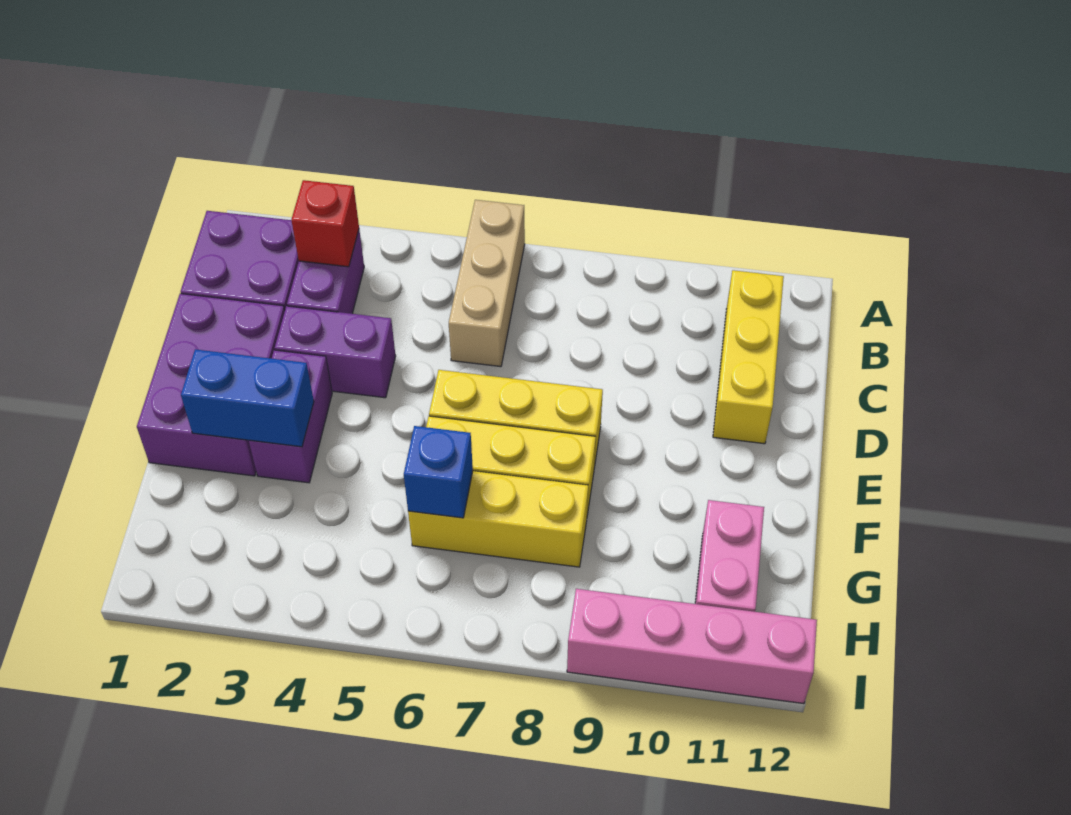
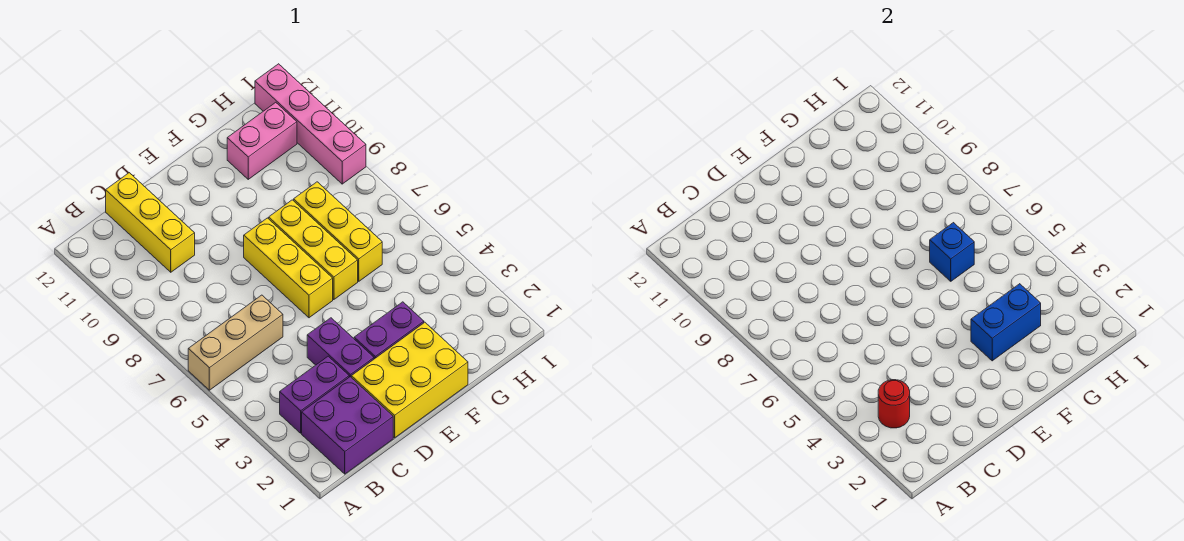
red brick B3 level 2 -> red round brick B3 level 2
yellow brick B11:D11 level 1 -> yellow brick C10:C12 level 1
purple brick D1:F2 level 1 -> yellow brick D1:F2 level 1
blue brick F2:F3 level 2 -> blue brick F3:G3 level 2

